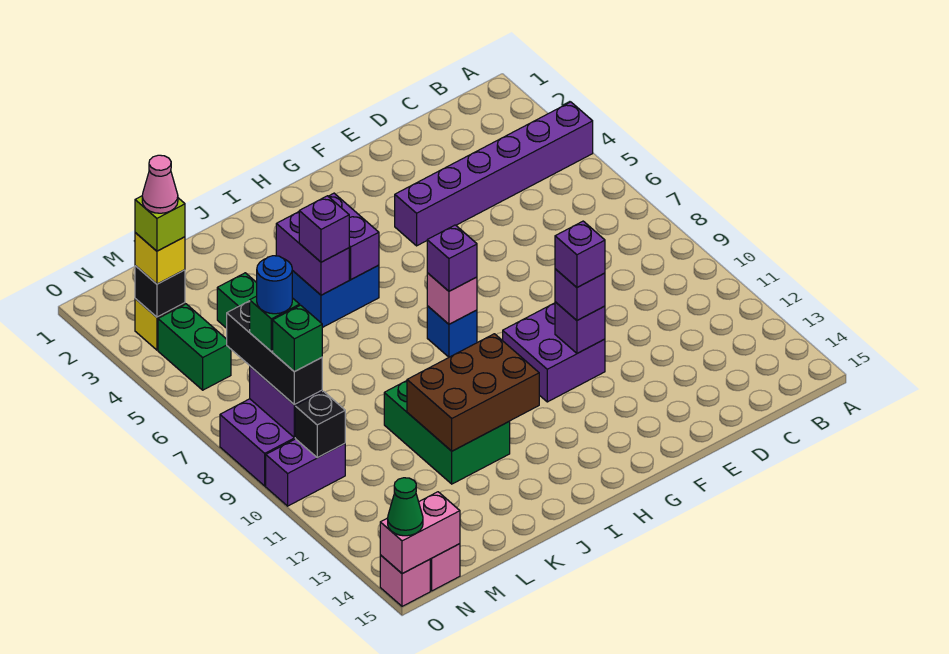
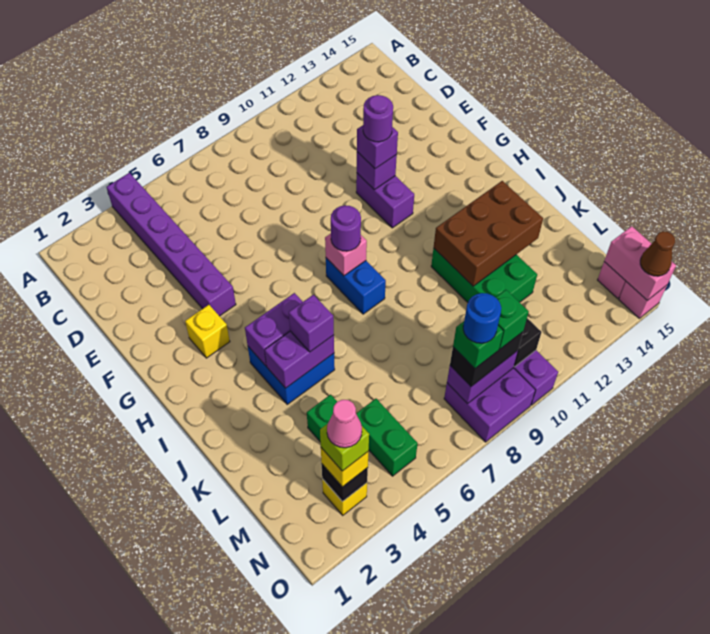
purple brick F10:G11 level 1 -> purple brick F11:G11 level 1
purple brick F11 level 4 -> purple round brick F11 level 4
none -> yellow brick G3 level 1
blue brick H8 level 1 -> blue brick H8:I8 level 1
purple brick H8 level 3 -> purple round brick H8 level 3
brown brick I11:K12 level 2 -> brown brick J11:K13 level 2
green brick J10:K12 level 1 -> green brick J11:L12 level 1
green brick N4:N5 level 1 -> green brick M5:N5 level 1
black brick N7:N9 level 3 -> black brick N8:N9 level 3
green cone O15 level 3 -> brown cone O15 level 3

